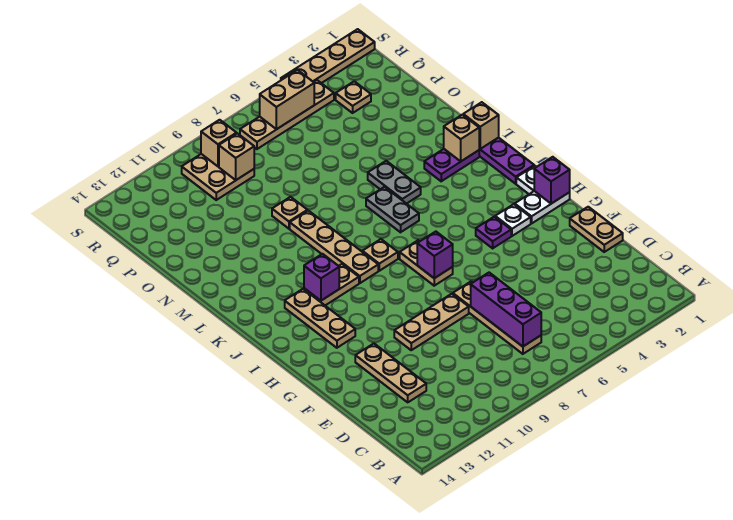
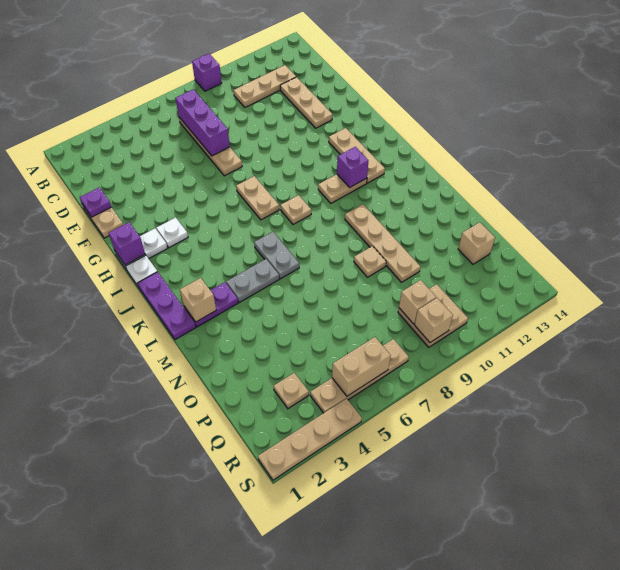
tan plate F8:F10 level 1 -> tan plate C10:C12 level 1
purple plate H4 level 1 -> purple plate E1 level 2
purple brick H7 level 2 -> purple brick A9 level 1
tan plate J9:M9 level 1 -> tan plate L10:O10 level 1
tan brick L1 level 2 -> tan brick P13 level 1
grey plate L5:M5 level 1 -> grey plate L4:L5 level 1

